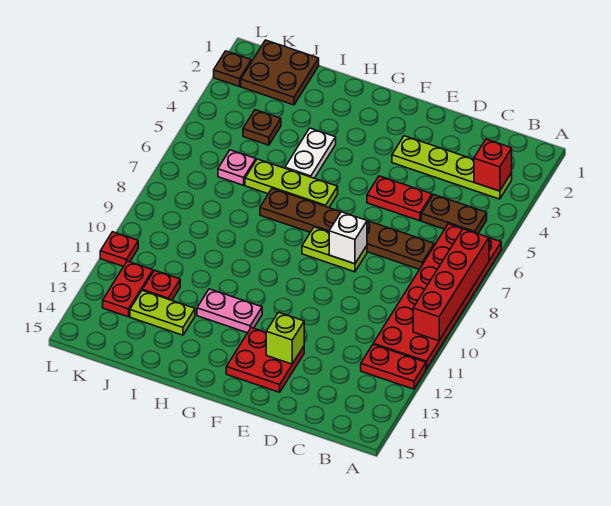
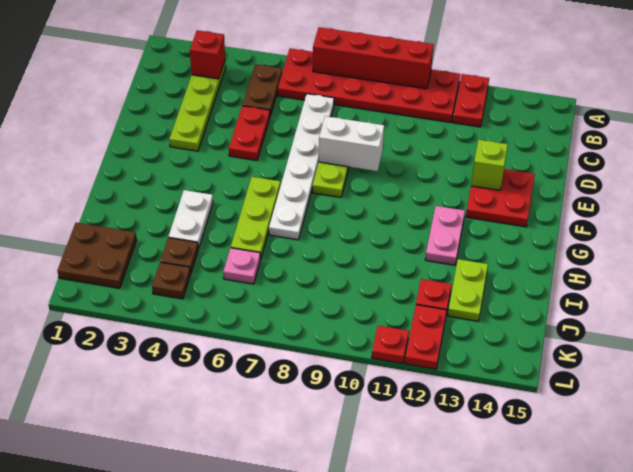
brown plate C7:H7 level 1 -> white plate C7:H7 level 1
white brick E8 level 2 -> white brick E8:E9 level 2
white plate H4:H5 level 1 -> white plate H4:I4 level 1
red plate K12:K13 level 1 -> red plate K12:L12 level 1
brown plate L2 level 1 -> brown plate K4 level 1

